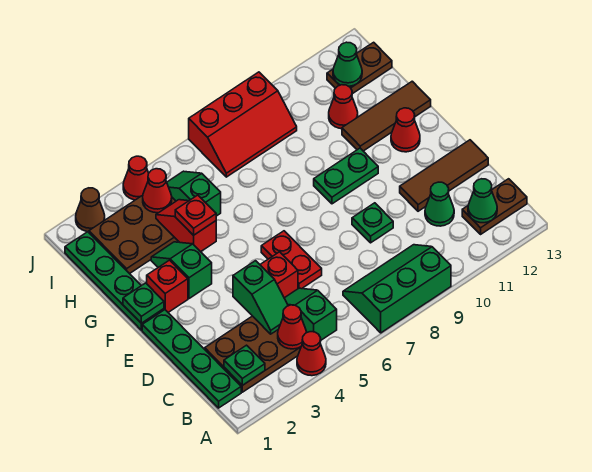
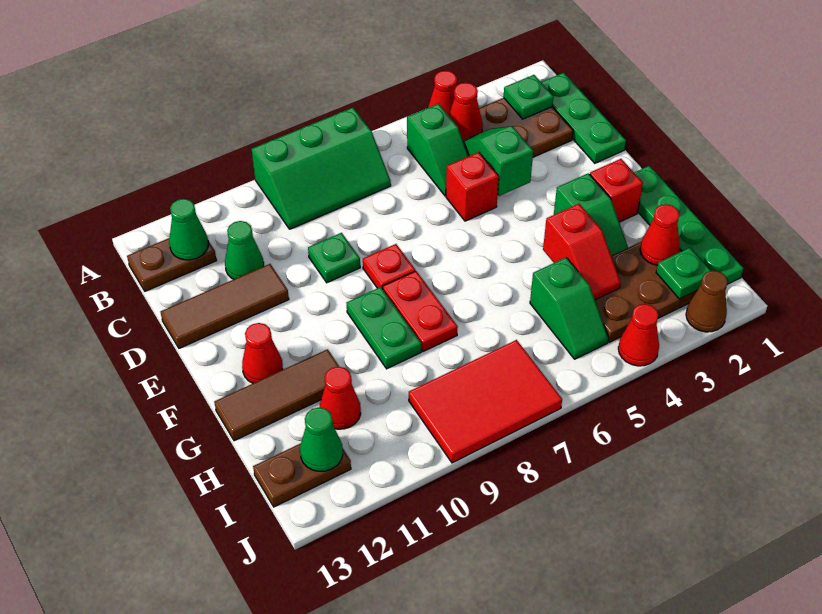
green plate B1:E1 level 1 -> green plate B1:D1 level 1
red plate D6:E6 level 1 -> red plate F8:G8 level 1
green plate F1 level 2 -> green plate I2 level 2
green plate F9:F10 level 1 -> green plate F9:G9 level 1
red plate G4 level 3 -> red plate E8 level 1
red cone I4 level 2 -> red cone H2 level 2
red slope I7:J9 level 1 top J -> red tile I7:J9 level 1

